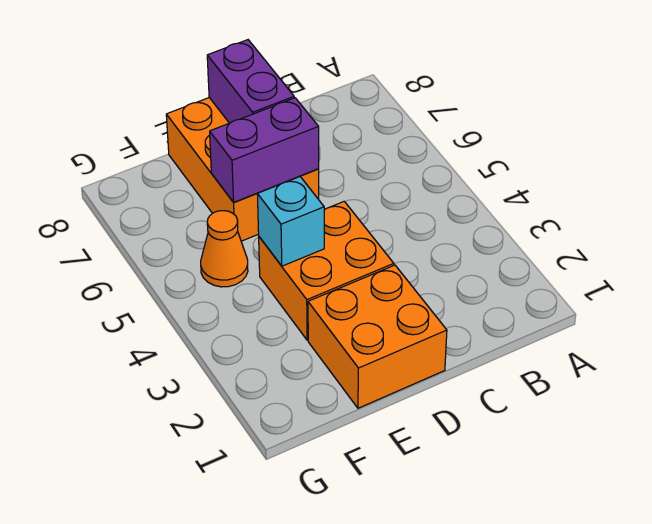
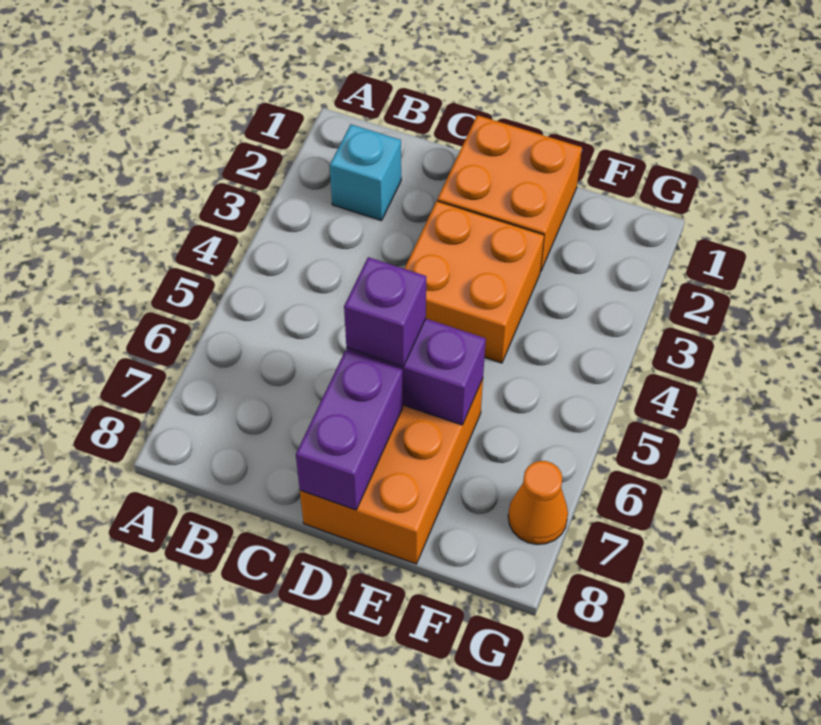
none -> purple brick D6 level 3
cyan brick E4 level 2 -> cyan brick B2 level 1
orange cone F5 level 1 -> orange cone G7 level 1

